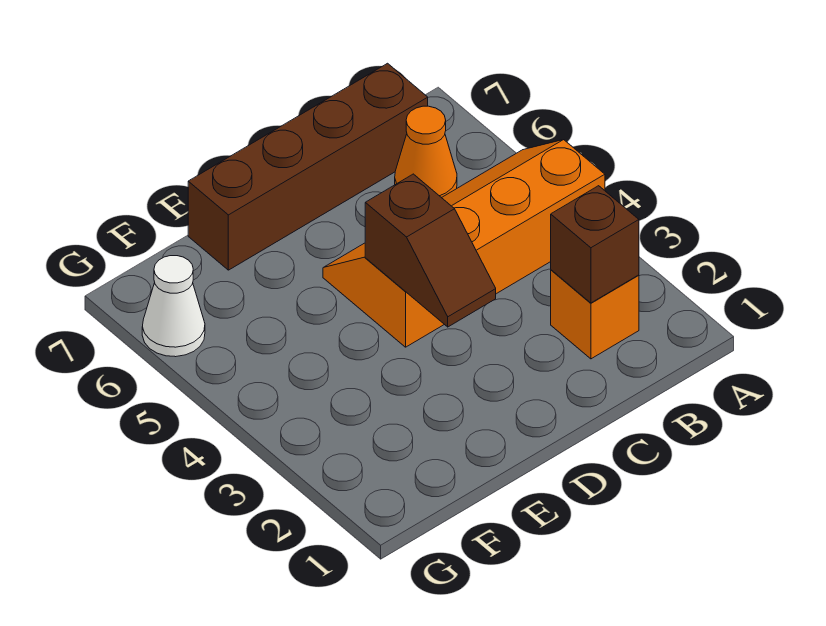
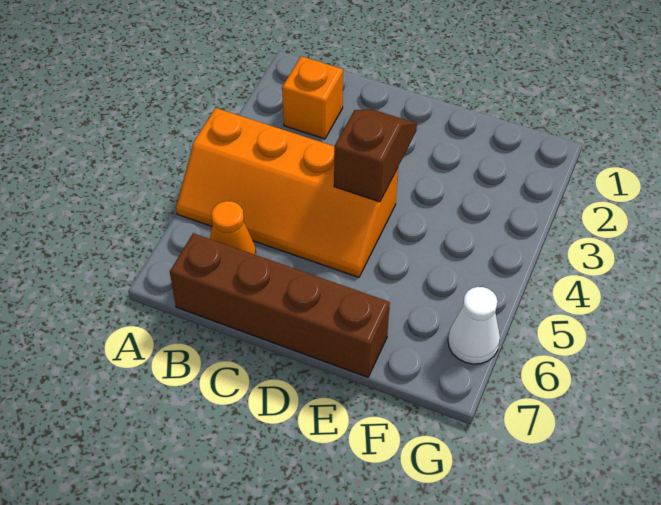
brown brick B2 level 2 -> none

